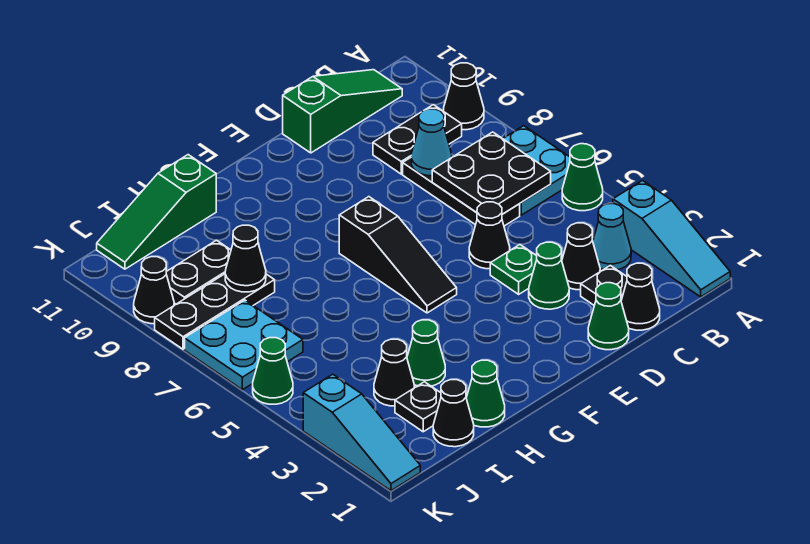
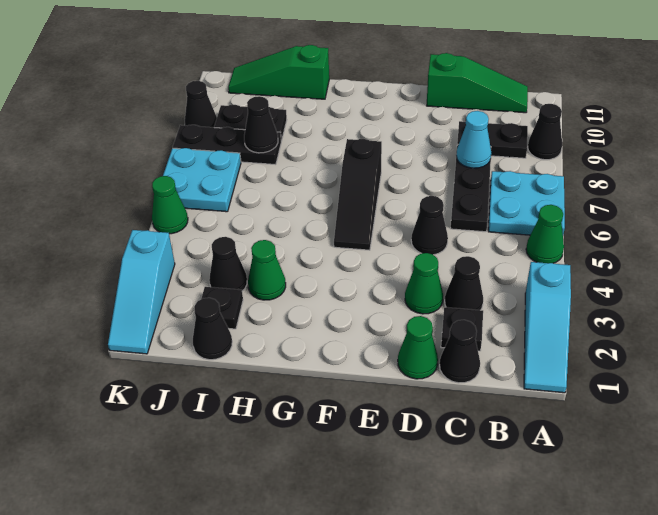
cyan cone B3 level 1 -> none
black plate B6:C7 level 2 -> none
green plate D4 level 1 -> none
green cone H1 level 1 -> none

